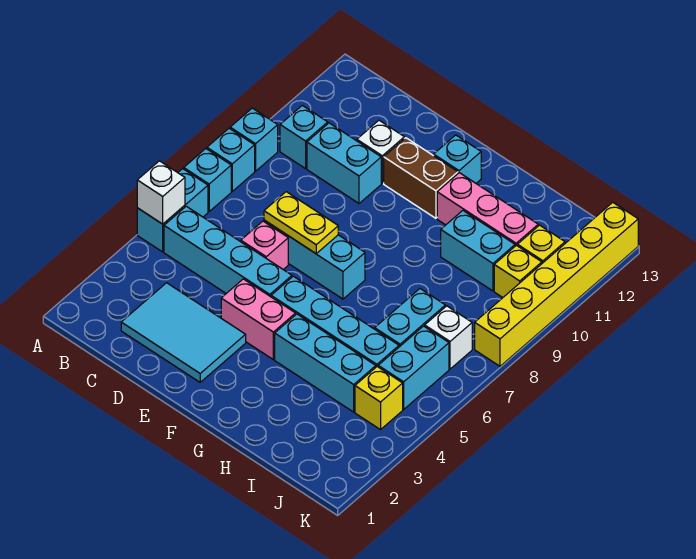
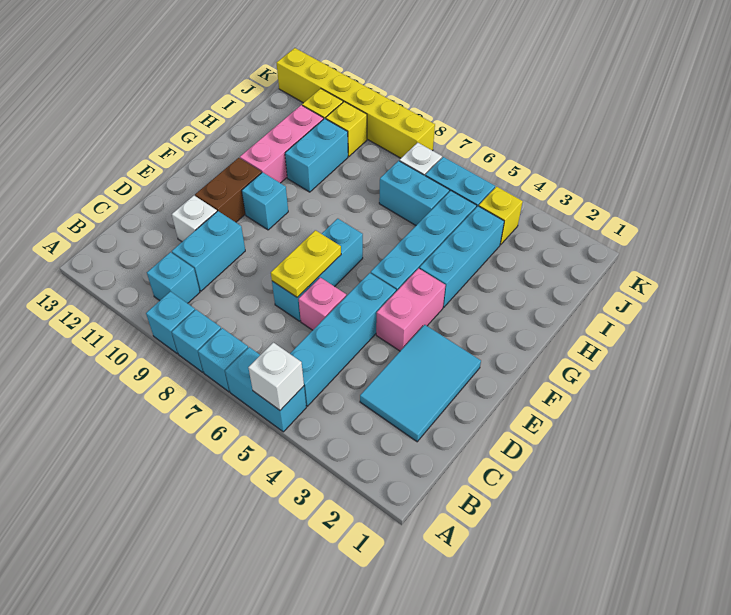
cyan brick F12 level 1 -> cyan brick F10 level 1

